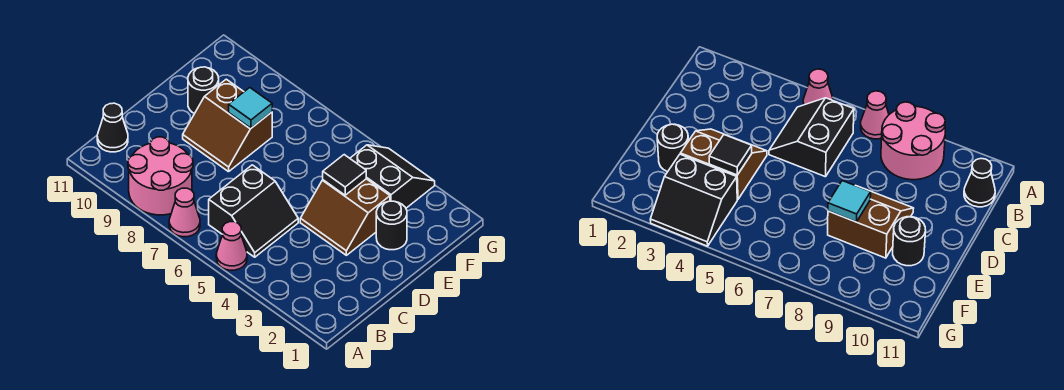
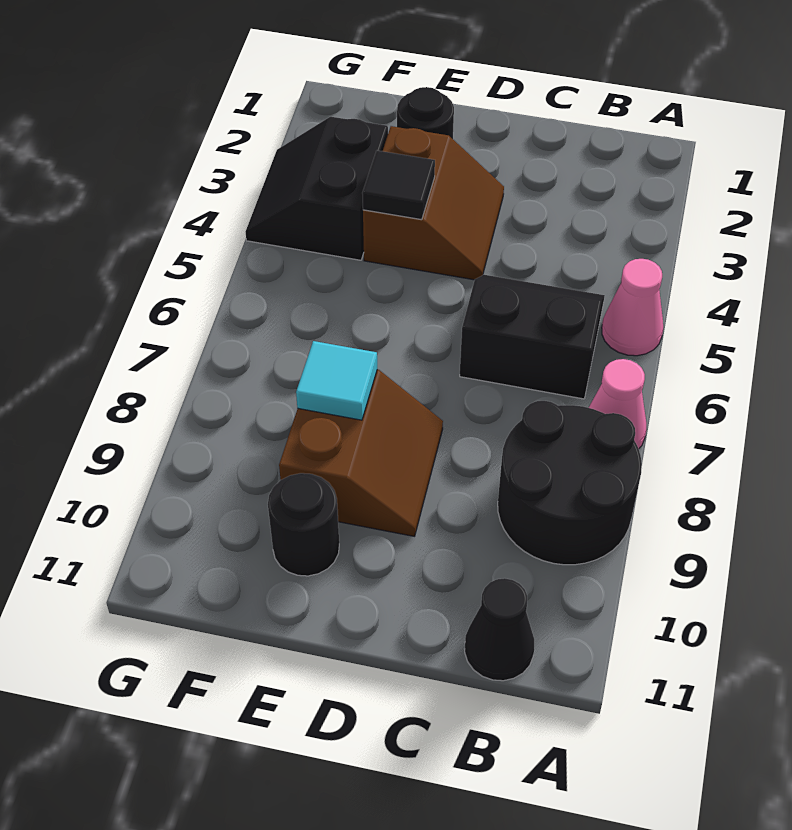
pink round brick A8:B9 level 1 -> black round brick A8:B9 level 1

